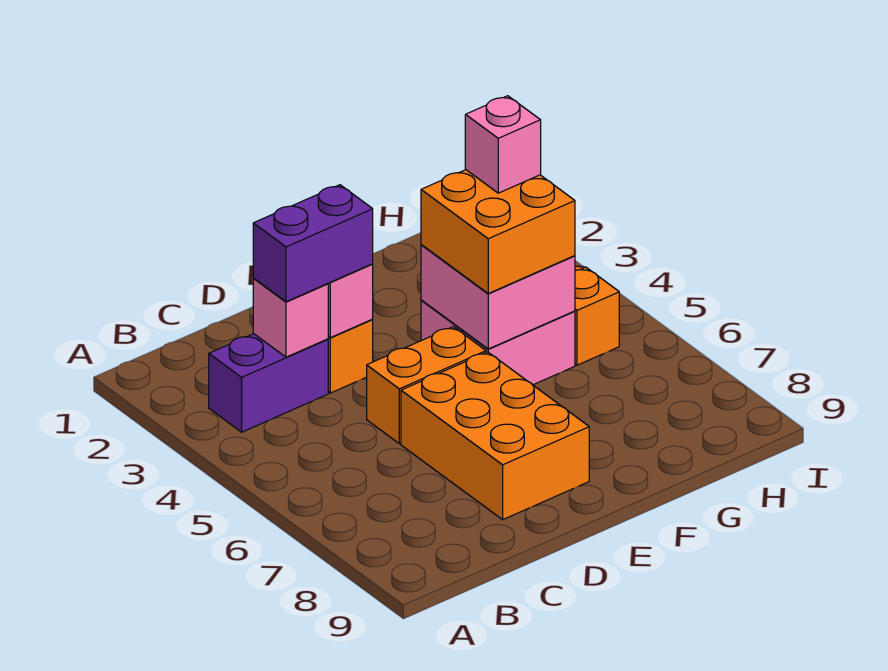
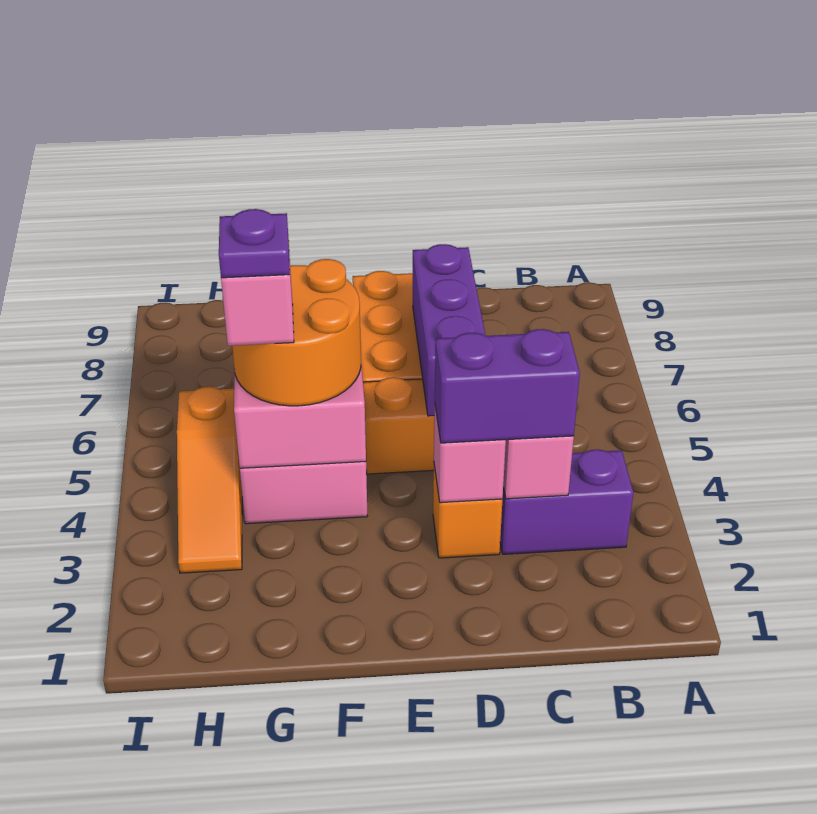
none -> purple brick D5:D7 level 2
orange brick F4:G5 level 3 -> orange round brick F4:G5 level 3
none -> purple plate G4 level 5

